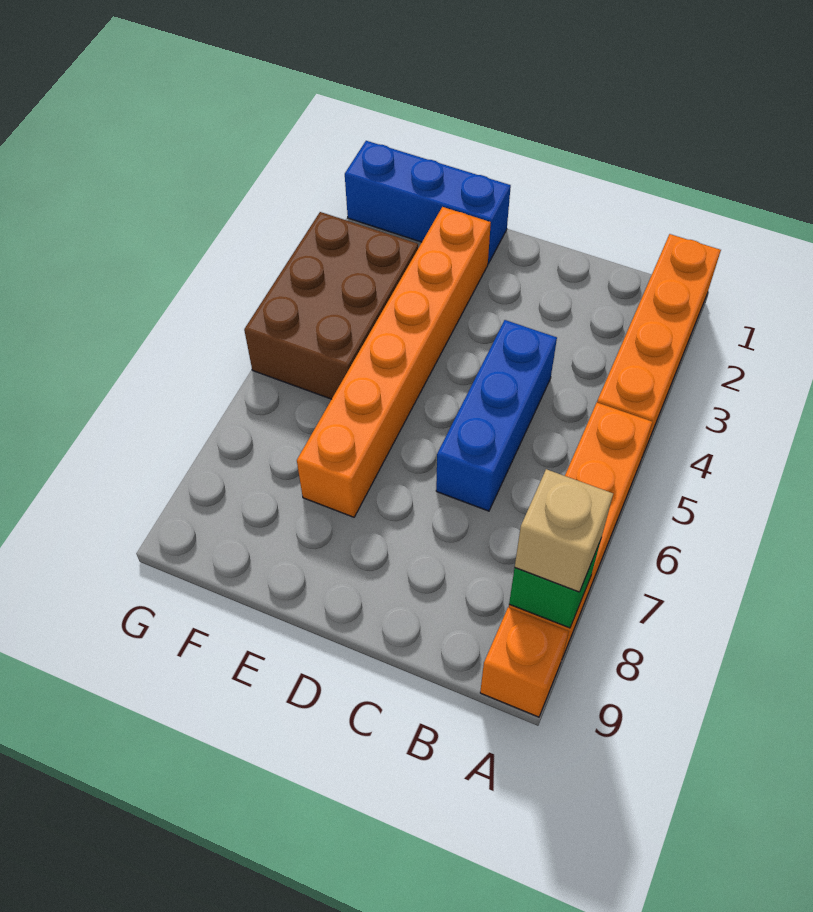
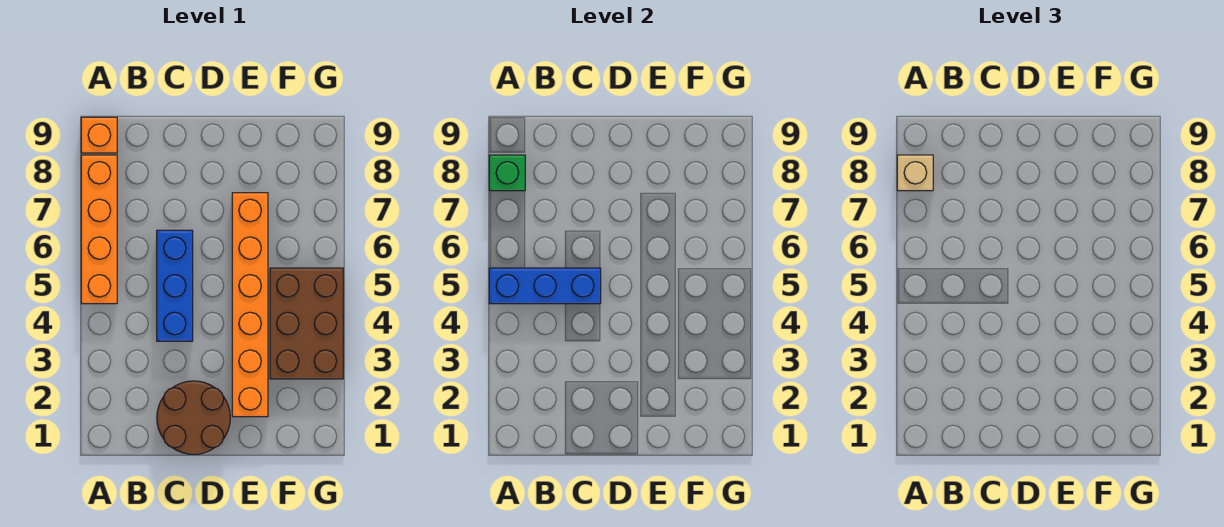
orange brick A1:A4 level 1 -> none
none -> brown round brick C1:D2 level 1
blue brick E1:G1 level 1 -> blue brick A5:C5 level 2

